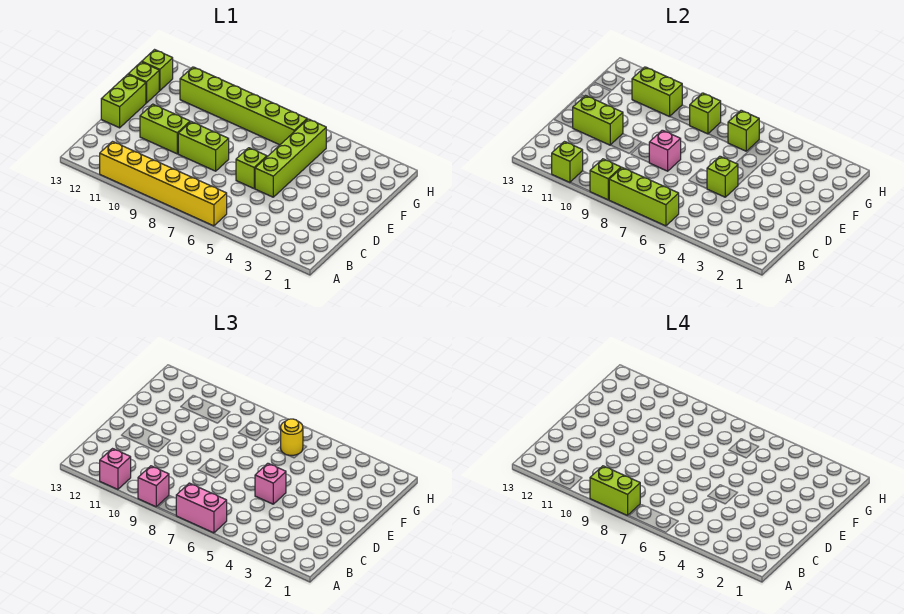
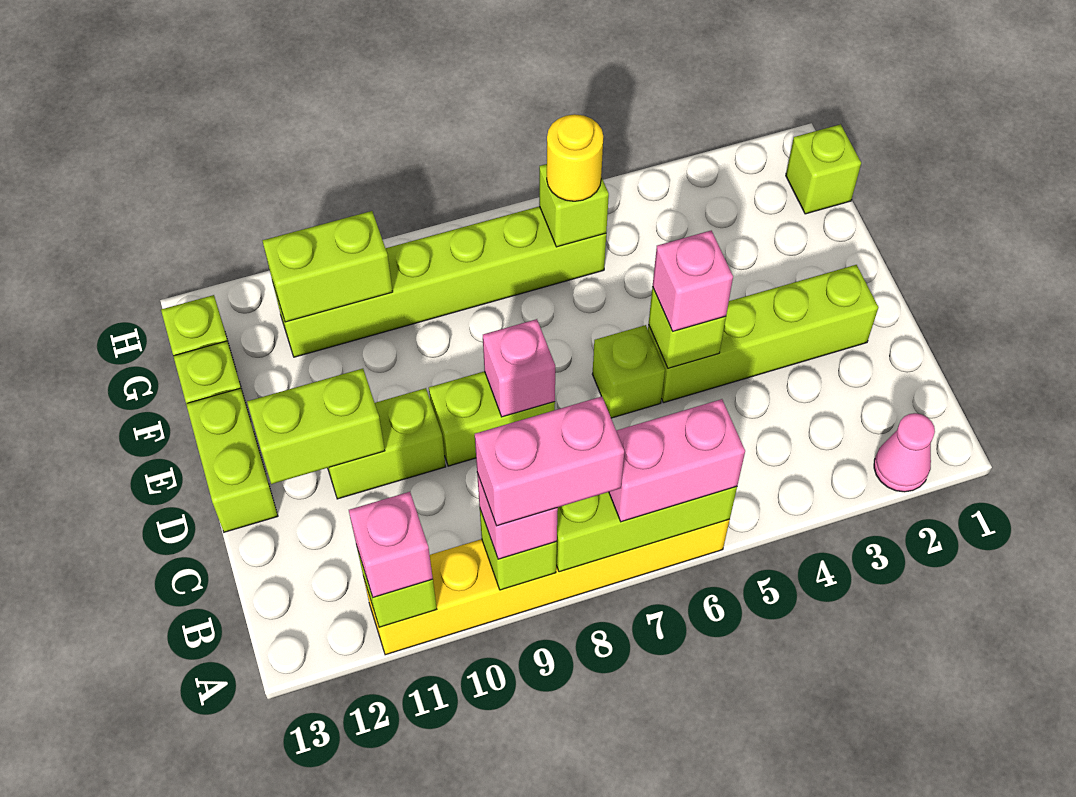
none -> pink cone A2 level 1
lime brick A8:A9 level 4 -> pink brick A8:A9 level 4
lime brick D5:G5 level 1 -> lime brick D2:D5 level 1
lime brick G8 level 2 -> lime brick G1 level 1

